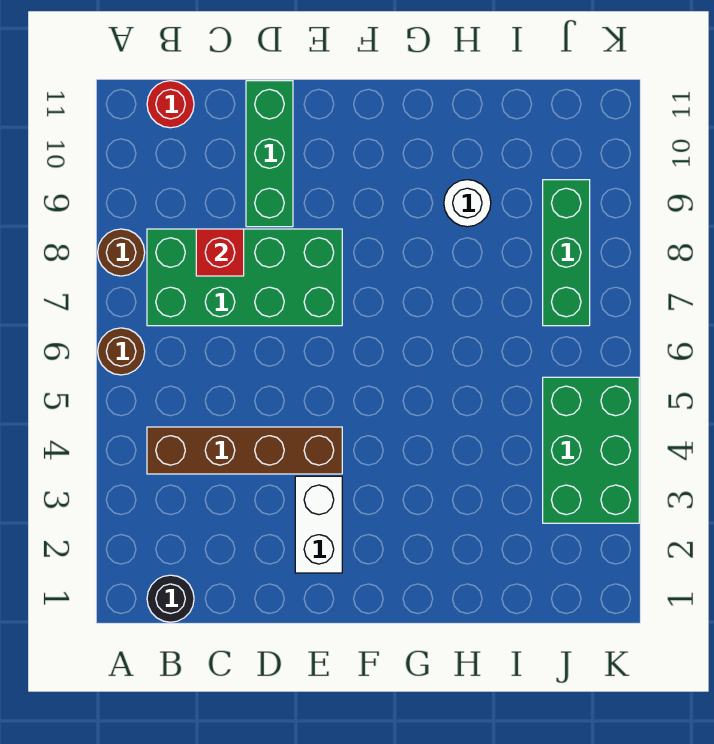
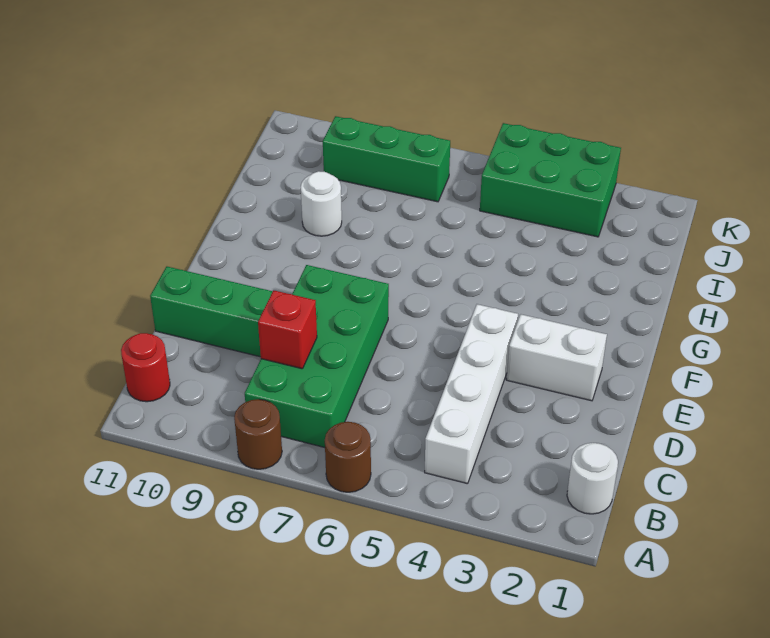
black round brick B1 level 1 -> white round brick B1 level 1
brown brick B4:E4 level 1 -> white brick B4:E4 level 1

